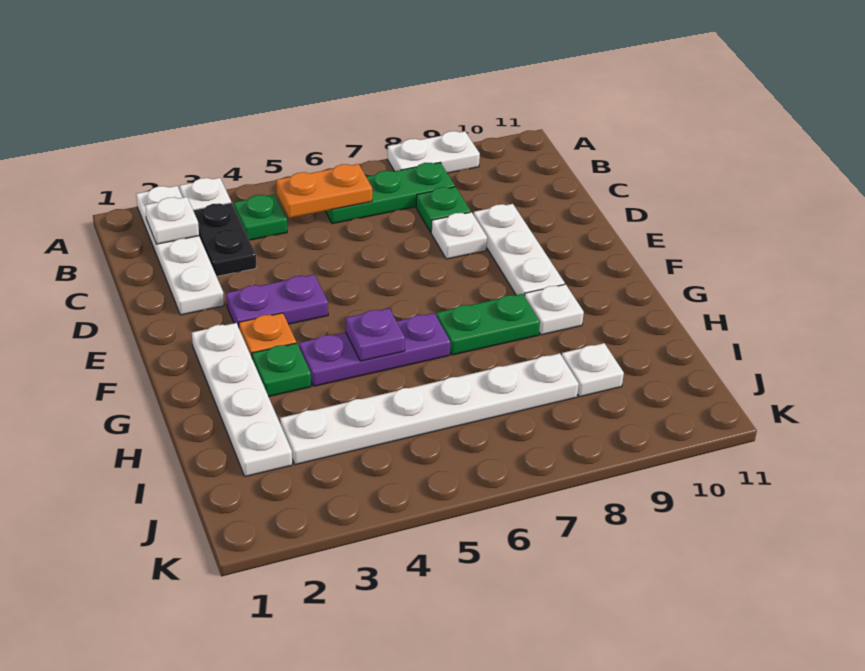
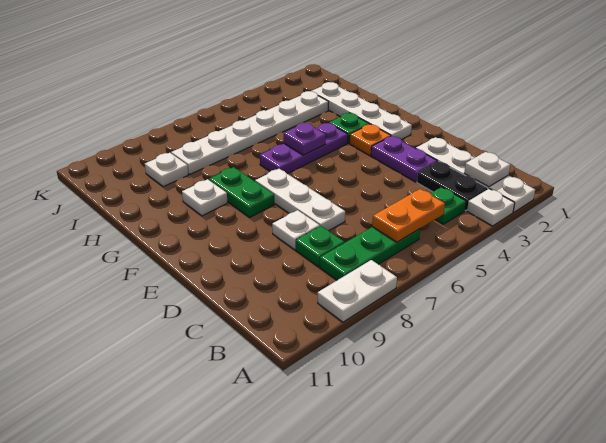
white plate D9:F9 level 1 -> white plate D7:F7 level 1
purple plate E3:E4 level 1 -> purple plate D3:E3 level 1
green plate G7:G8 level 1 -> green plate F8:G8 level 1

